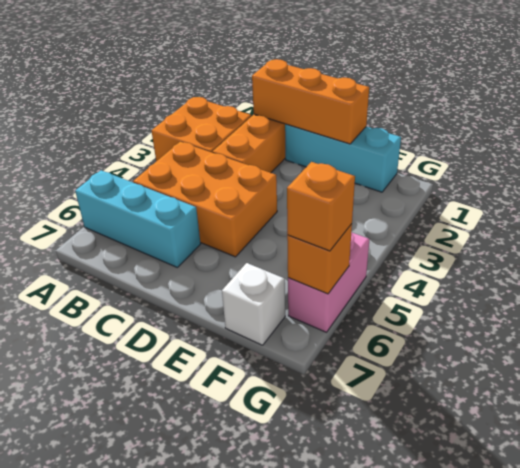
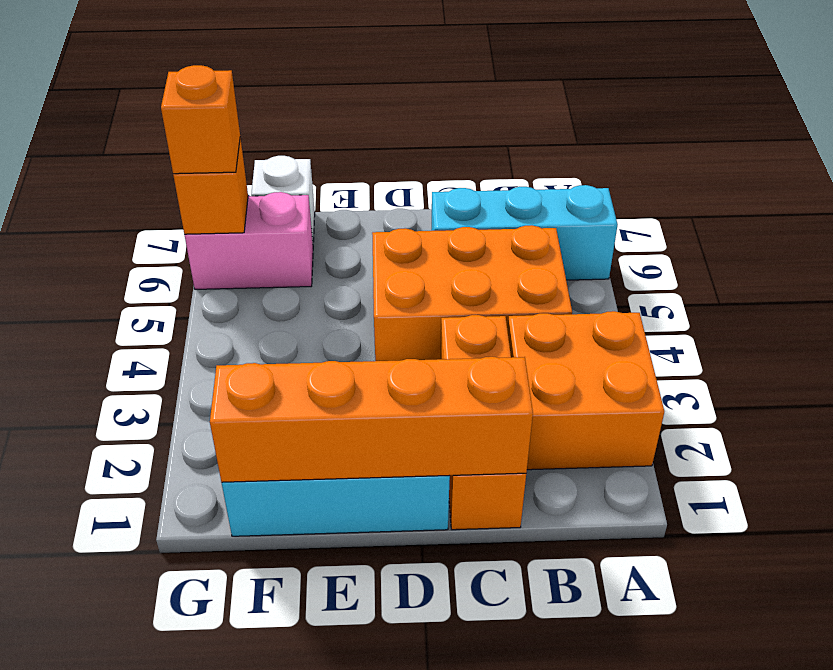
orange brick C1:E1 level 2 -> orange brick C1:F1 level 2
pink brick G5:G6 level 1 -> pink brick F6:G6 level 1

